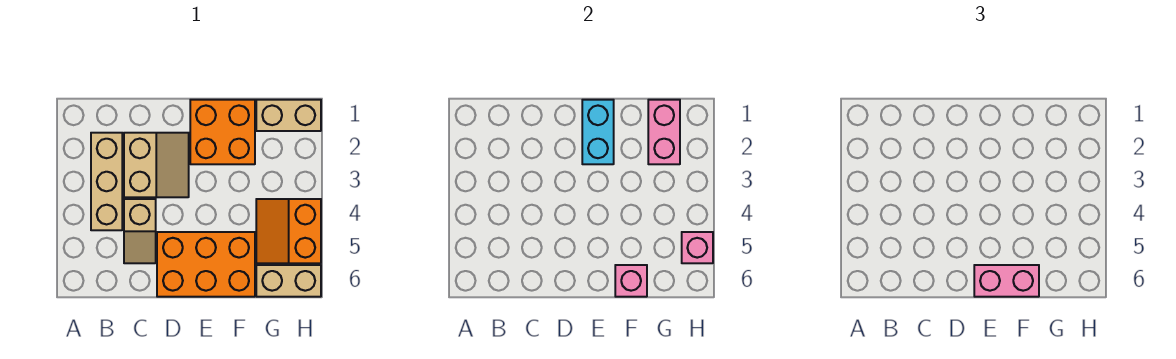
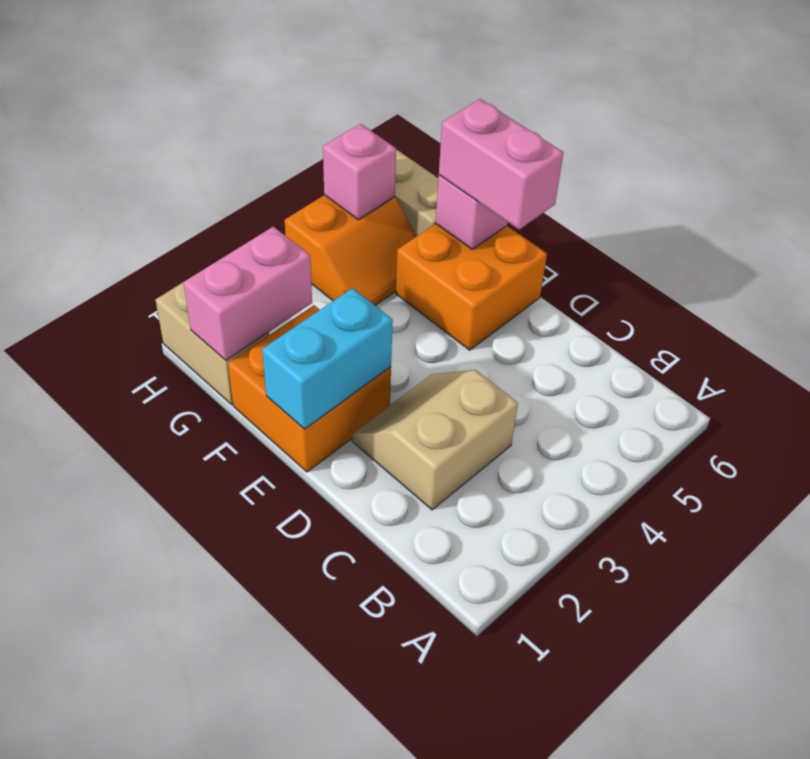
tan brick B2:B4 level 1 -> none
tan slope C4:C5 level 1 top 4 -> none
orange brick D5:F6 level 1 -> orange brick E5:F6 level 1

